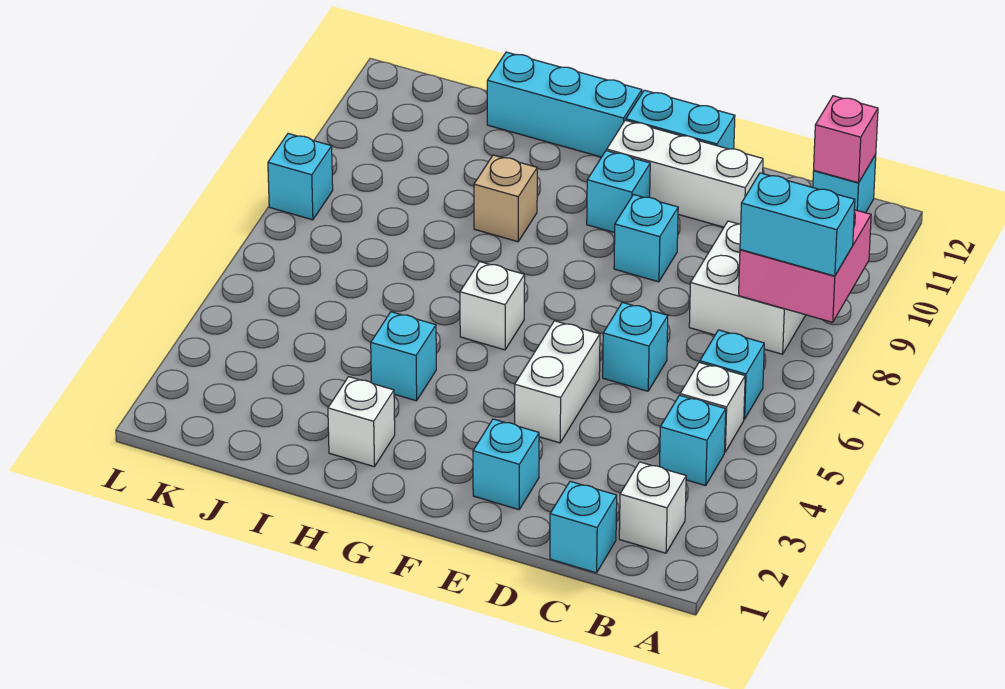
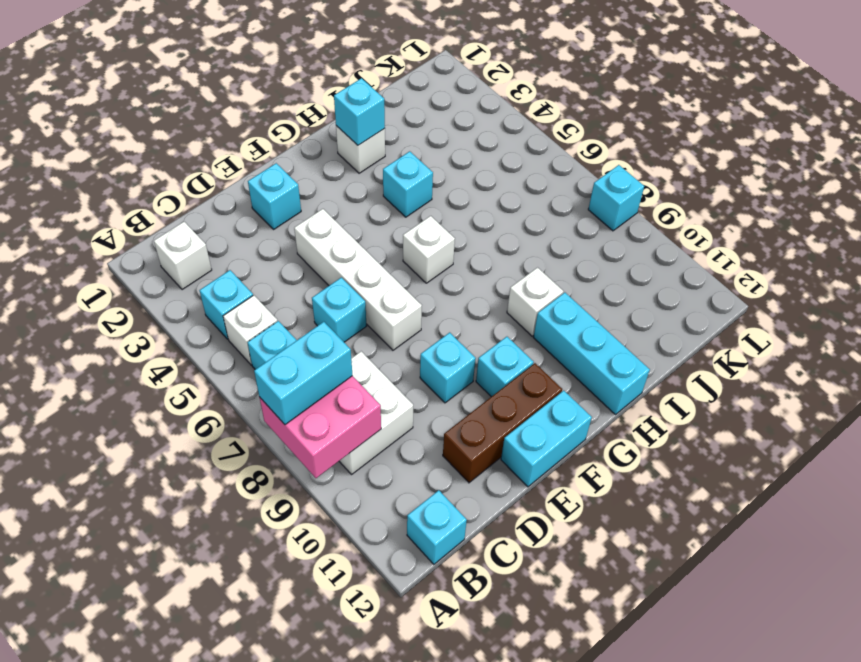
pink brick B12 level 2 -> none
cyan brick C1 level 1 -> cyan brick H2 level 2
white brick D11:F11 level 1 -> brown brick D11:F11 level 1
white brick E4:E5 level 1 -> white brick E4:E7 level 1
cyan brick G12:I12 level 1 -> cyan brick H10:H12 level 1
tan brick H9 level 1 -> white brick H9 level 1

